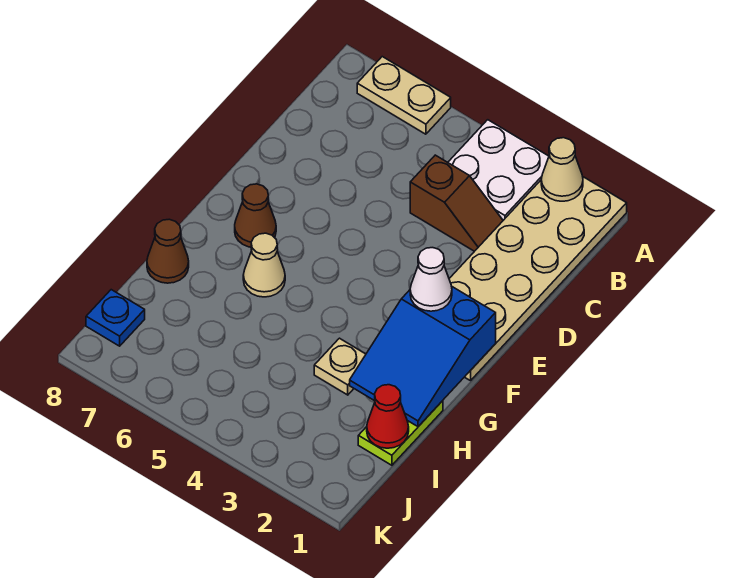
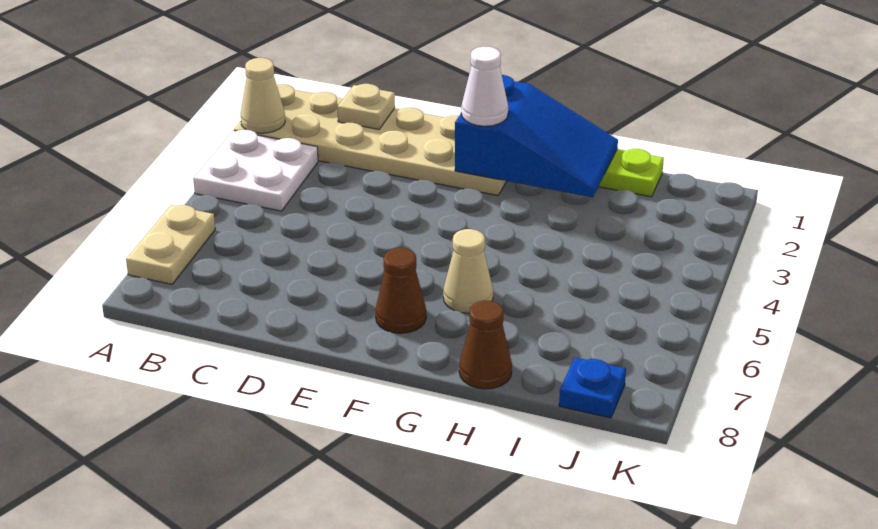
brown slope C3:C4 level 1 top 4 -> none
tan plate H3 level 1 -> tan plate C1 level 2
red cone I1 level 2 -> none

